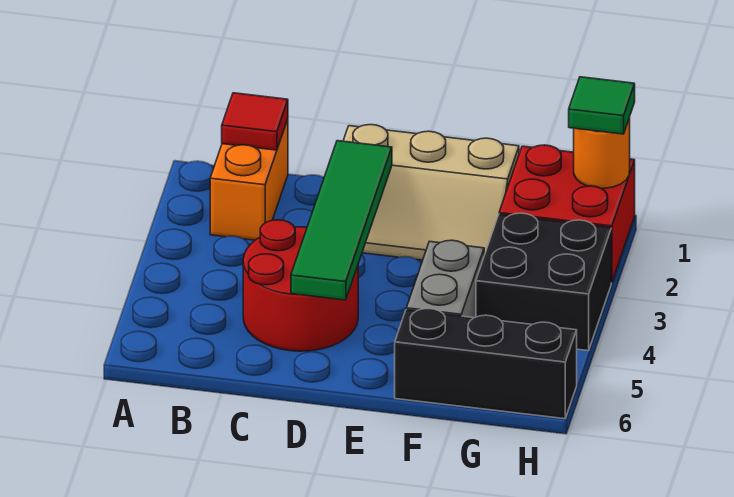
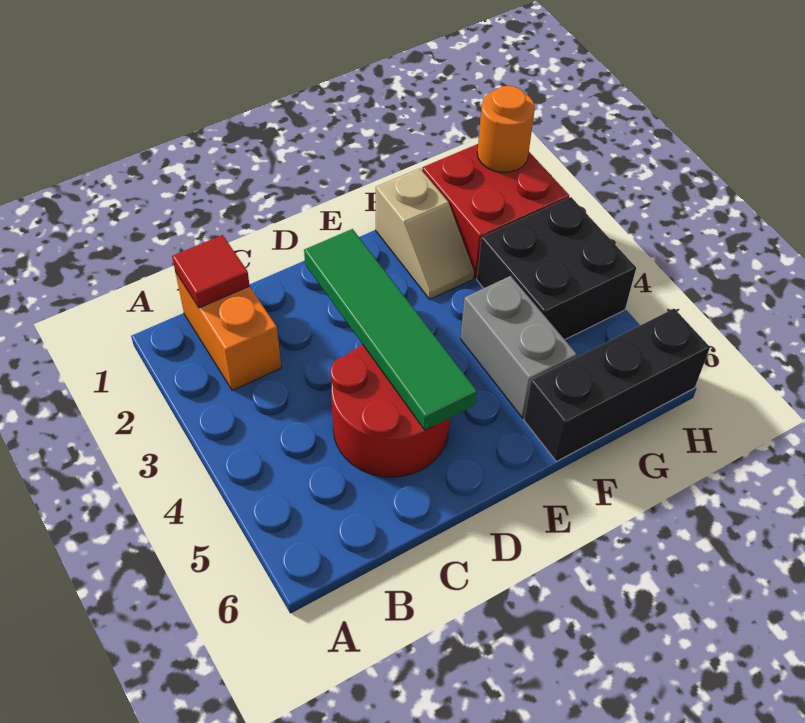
tan slope D1:F2 level 1 top 1 -> tan slope F1:F2 level 1 top 1
green tile H1 level 3 -> none

